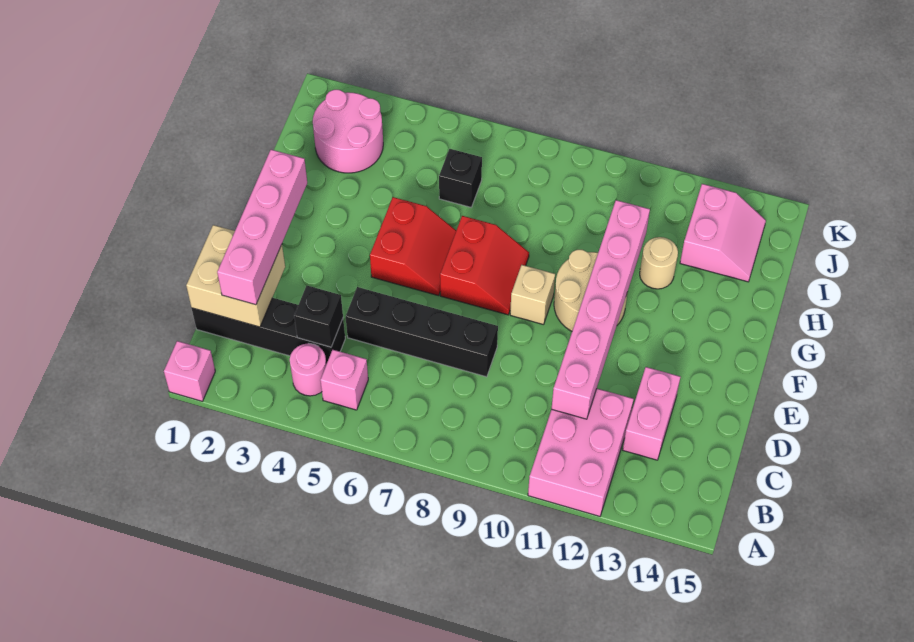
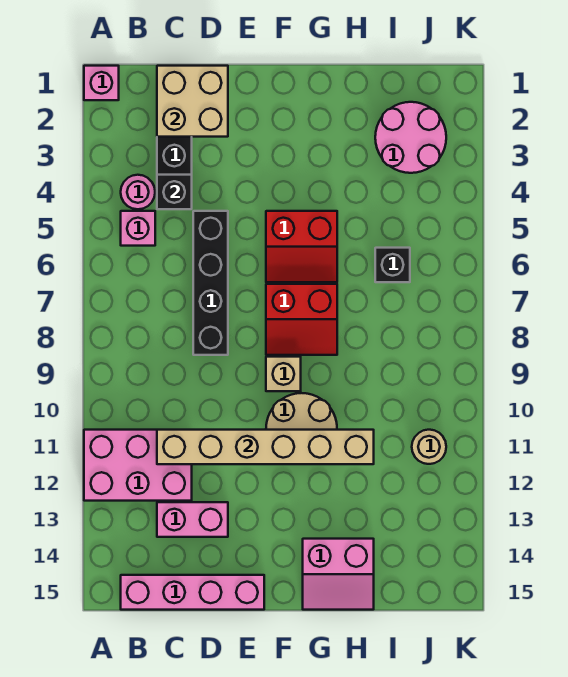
pink brick C2:F2 level 3 -> pink brick B15:E15 level 1
pink brick C11:H11 level 2 -> tan brick C11:H11 level 2
tan round brick H12 level 1 -> tan round brick J11 level 1
pink slope I13:J14 level 1 top 13 -> pink slope G14:H15 level 1 top 14

